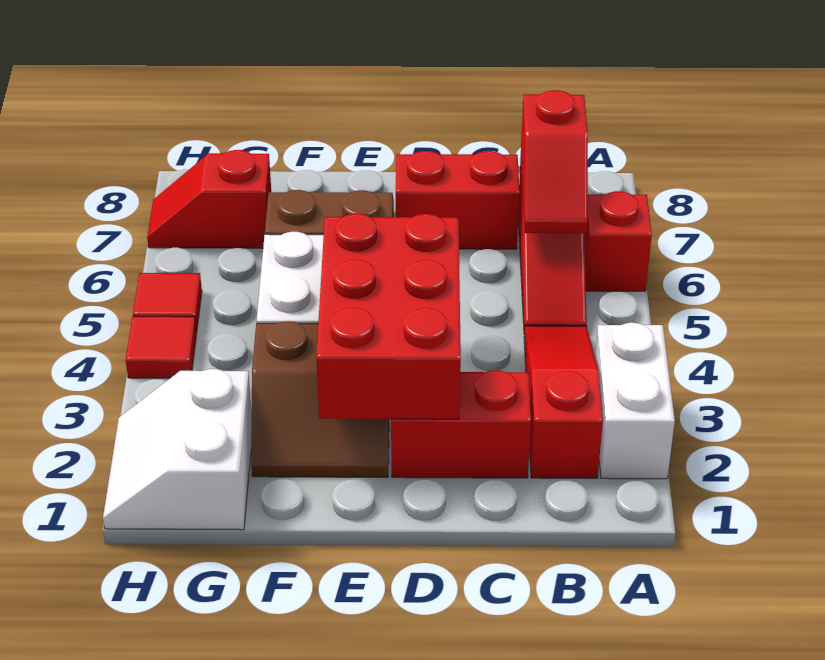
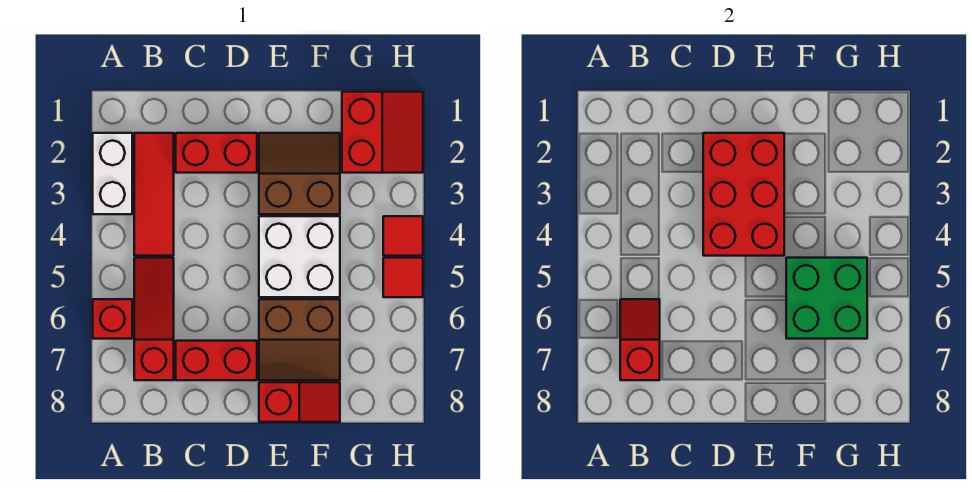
red slope B2:B4 level 1 top 2 -> red tile B2:B4 level 1
none -> green brick F5:G6 level 2
white slope G1:H2 level 1 top G -> red slope G1:H2 level 1 top G
red slope G7:H7 level 1 top G -> red slope E8:F8 level 1 top E

